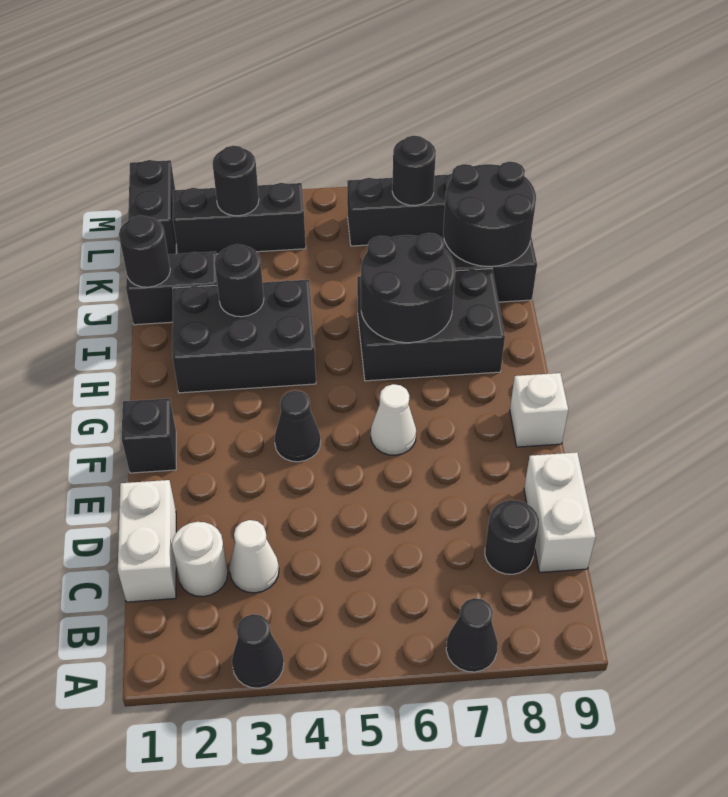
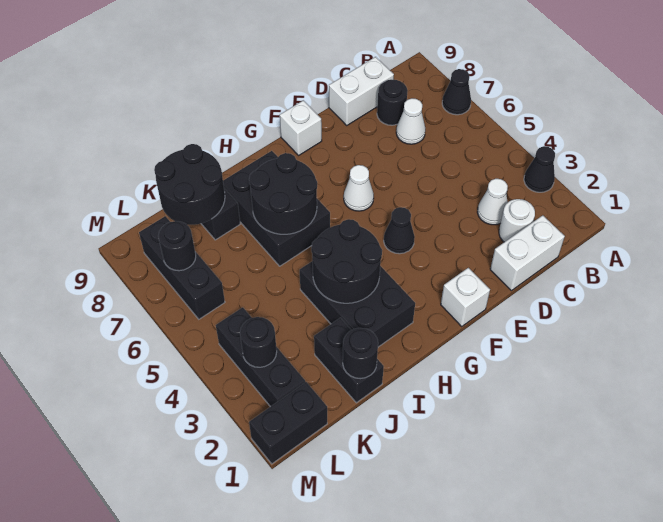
none -> white cone C7 level 1
black brick F1 level 1 -> white brick F1 level 1
black round brick I3 level 2 -> black round brick H3:I4 level 2

